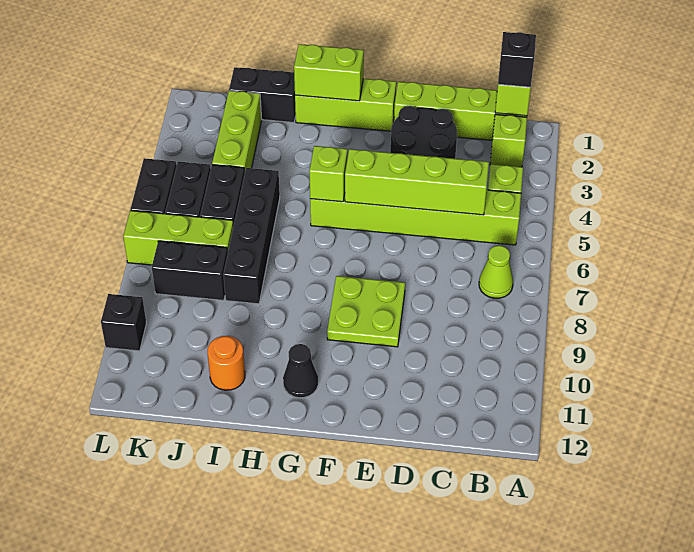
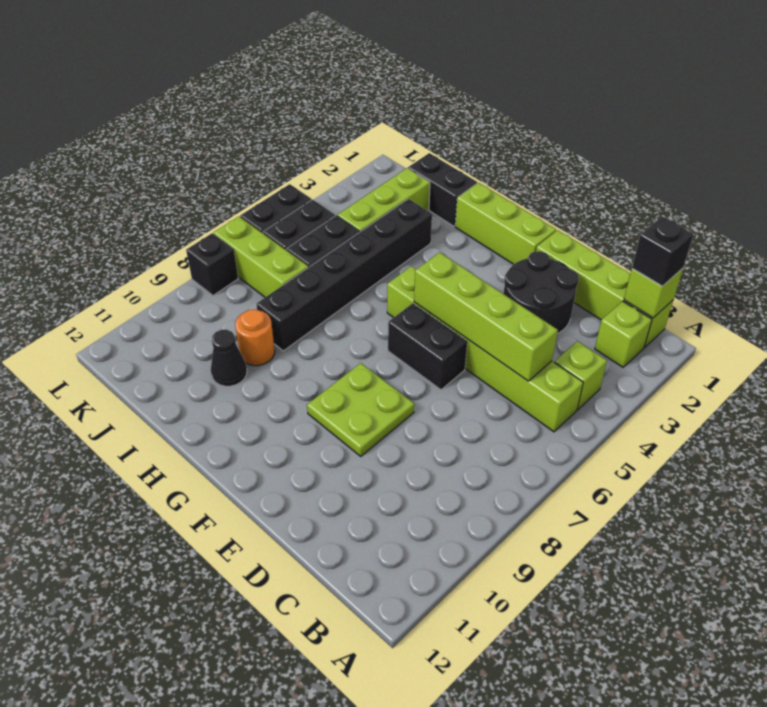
lime cone B7 level 1 -> none
lime brick G1:H1 level 2 -> none
lime brick G5 level 2 -> none
black cone G11 level 1 -> black cone I10 level 1
black brick I5:I8 level 1 -> black brick I3:I8 level 1
orange round brick I11 level 1 -> orange round brick I9 level 1
black brick J8:K8 level 1 -> black brick E6:F6 level 1
black brick L10 level 1 -> black brick L8 level 1

